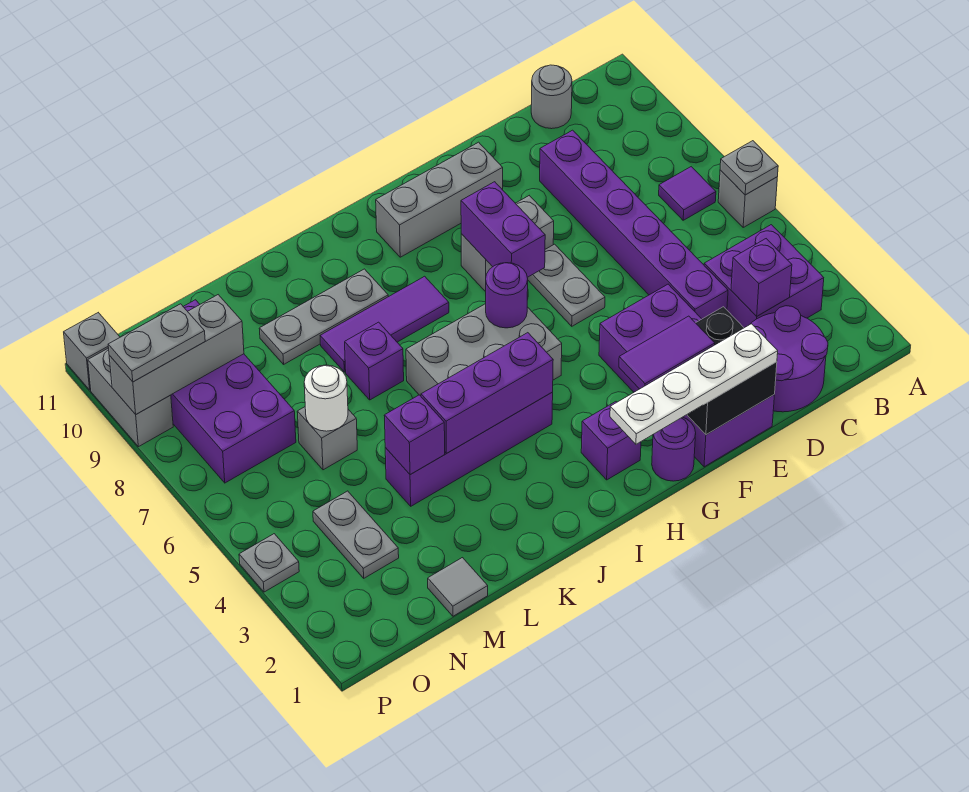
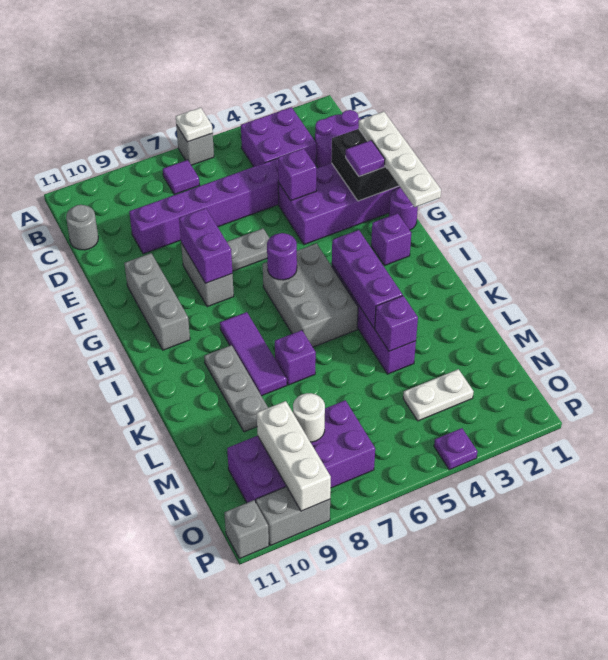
grey plate A6 level 2 -> white plate A6 level 2
purple brick C3 level 2 -> purple brick E4 level 2
purple tile F2:G2 level 3 -> purple tile F2 level 3
purple brick G7:G8 level 2 -> purple brick F8:G8 level 2
grey tile M1 level 1 -> none
grey brick M6 level 1 -> none
white round brick M6 level 2 -> white round brick N8 level 2
grey plate N3:N4 level 1 -> white plate N3:N4 level 1
grey brick N9:P9 level 2 -> white brick N9:P9 level 2
grey plate O9:P9 level 3 -> none
grey plate P4 level 1 -> purple plate P4 level 1

